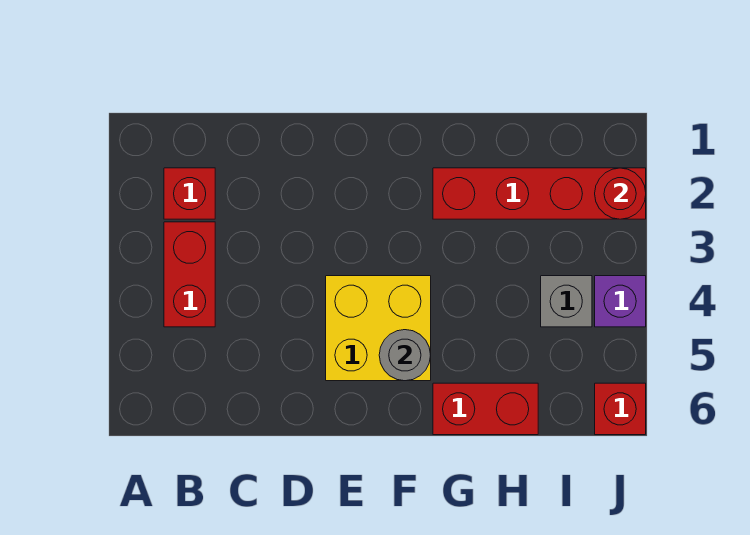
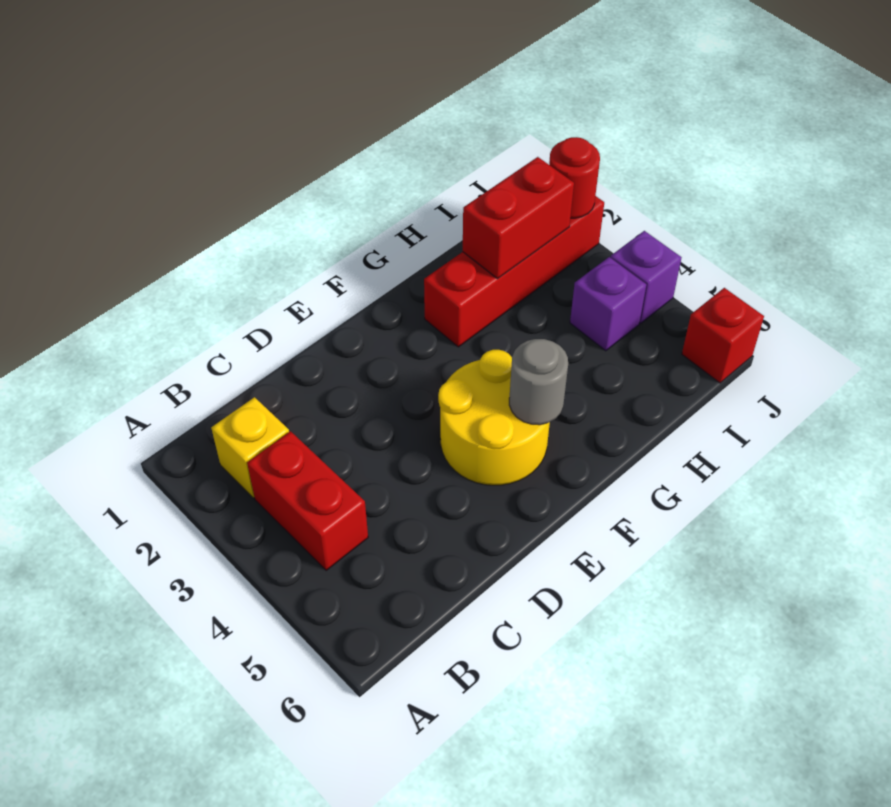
red brick B2 level 1 -> yellow brick B2 level 1
yellow brick E4:F5 level 1 -> yellow round brick E4:F5 level 1
red brick G6:H6 level 1 -> red brick H2:I2 level 2
grey brick I4 level 1 -> purple brick I4 level 1

